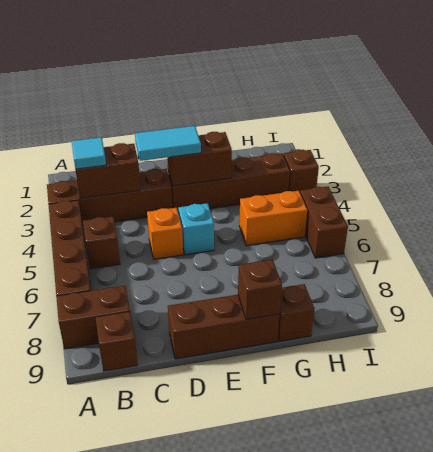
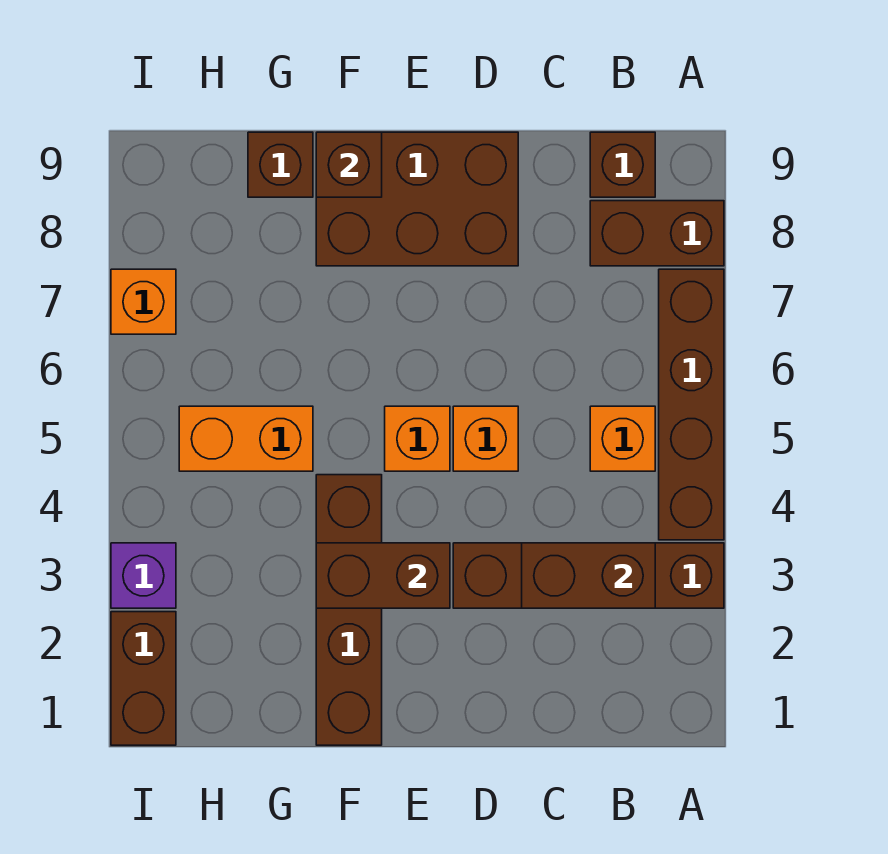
cyan tile B3 level 3 -> none
brown brick B5 level 1 -> orange brick B5 level 1
cyan tile D3:E3 level 3 -> none
brown brick D9:F9 level 1 -> brown brick D8:F9 level 1
brown brick E3:H3 level 1 -> brown brick F1:F4 level 1
cyan brick E5 level 1 -> orange brick E5 level 1
brown brick I3 level 1 -> purple brick I3 level 1
brown brick I5:I6 level 1 -> brown brick I1:I2 level 1
none -> orange brick I7 level 1

